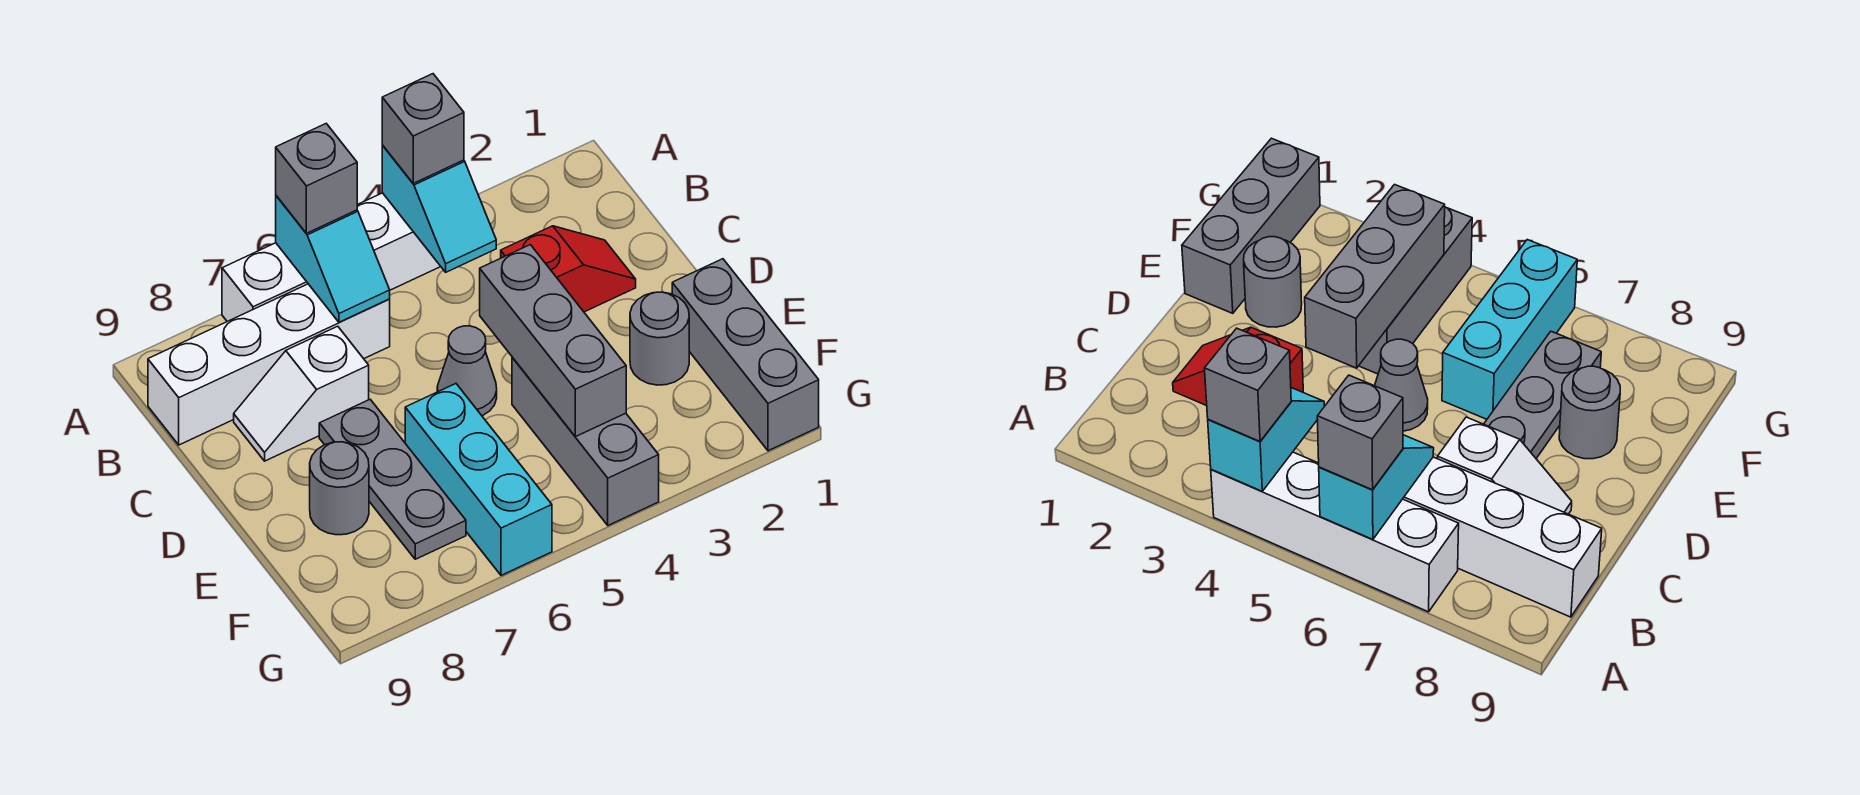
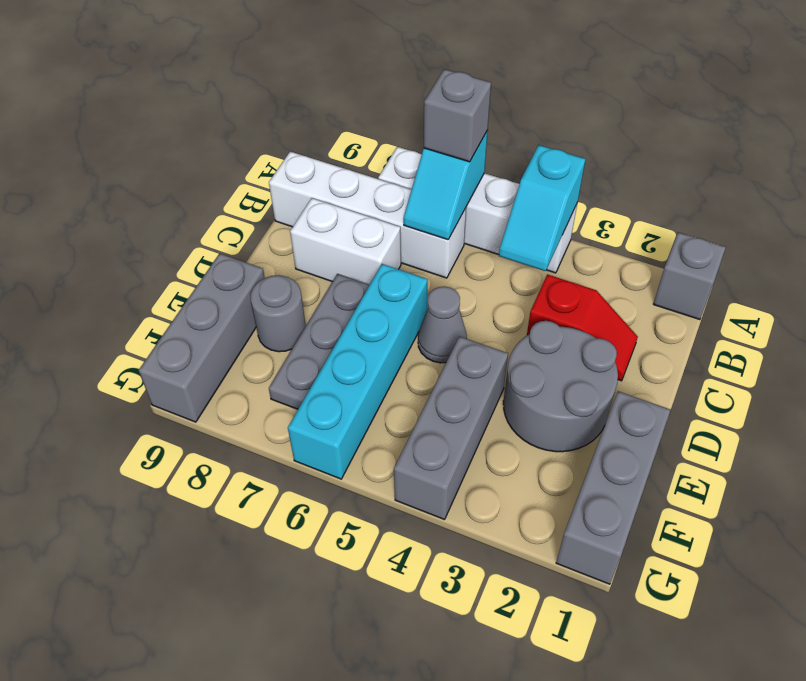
grey brick A4 level 3 -> grey brick A1 level 1
white slope C7:C8 level 1 top 7 -> white brick C7:C8 level 1
grey brick D4:F4 level 2 -> grey brick E9:G9 level 1
grey round brick E2 level 1 -> grey round brick D2:E3 level 1
cyan brick E6:G6 level 1 -> cyan brick D6:G6 level 1

